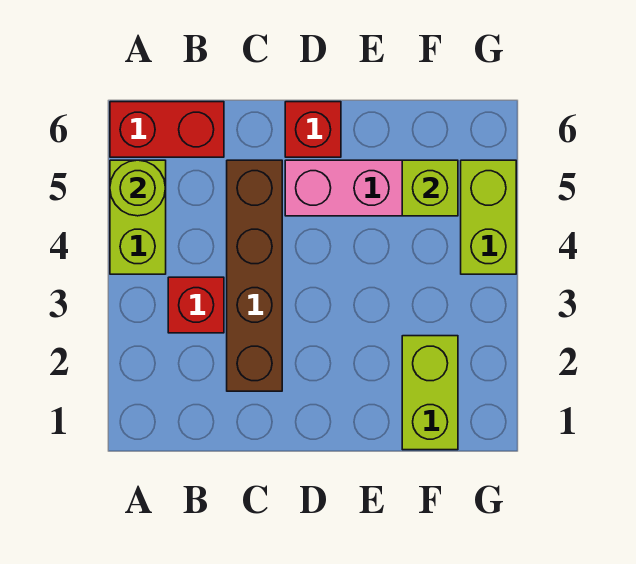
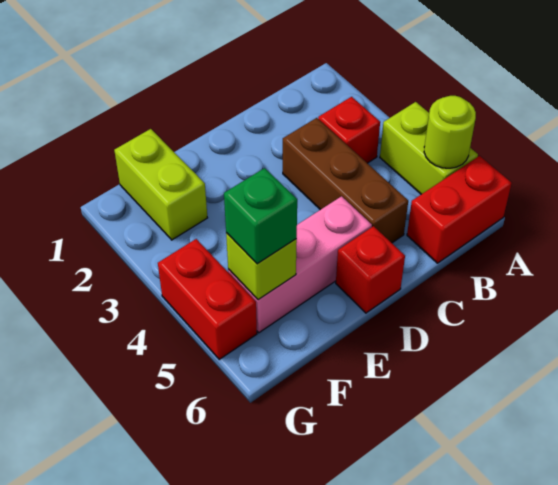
brown brick C2:C5 level 1 -> brown brick C3:C5 level 1
none -> green brick F5 level 3
lime brick G4:G5 level 1 -> red brick G4:G5 level 1

